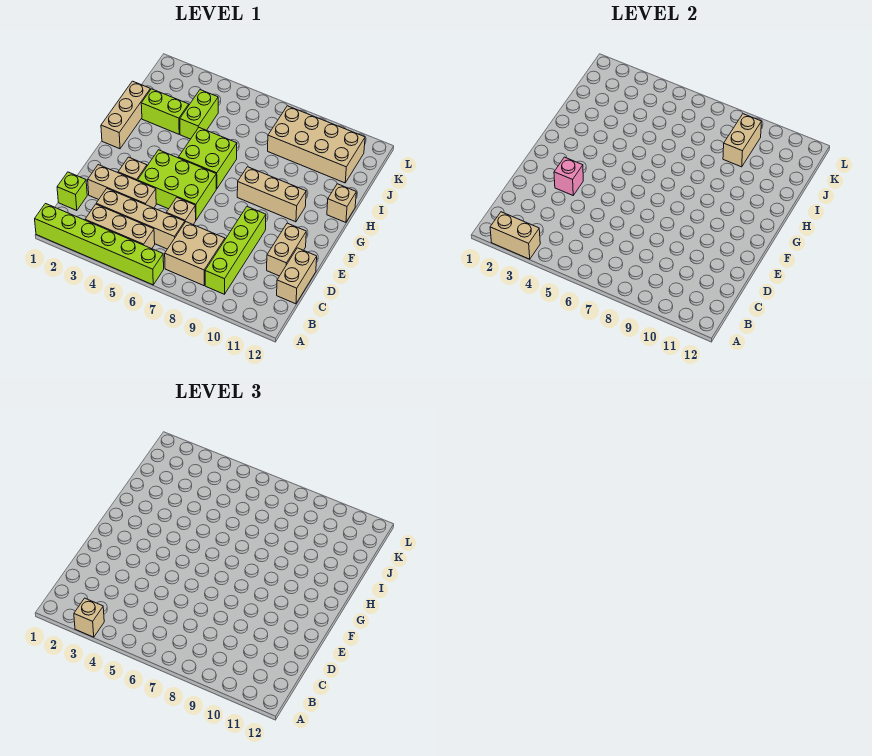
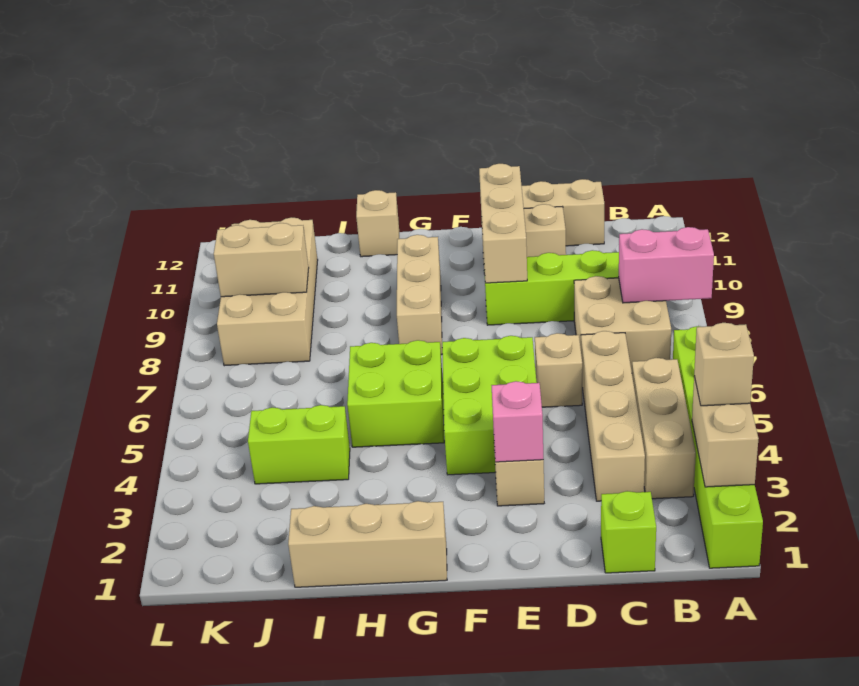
none -> pink brick A8:B8 level 2
tan brick D2:D4 level 1 -> tan brick E9:E11 level 2
lime brick I2:I3 level 1 -> none

